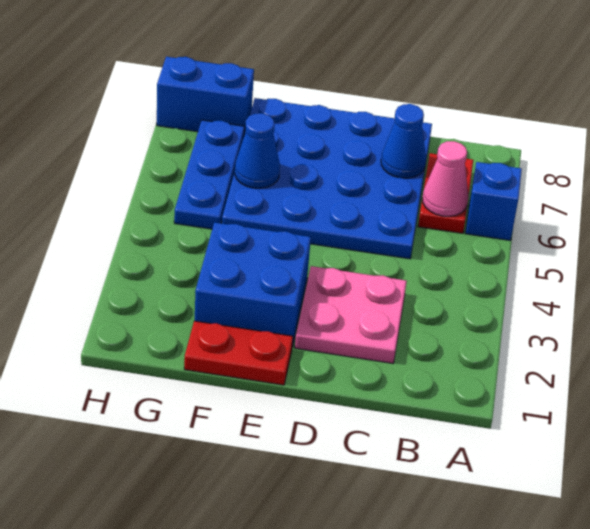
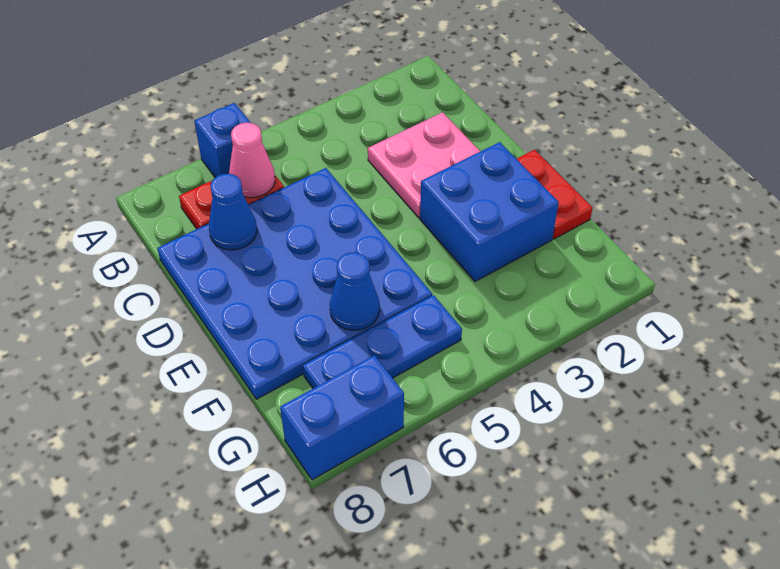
blue brick G8:H8 level 1 -> blue brick H7:H8 level 1

